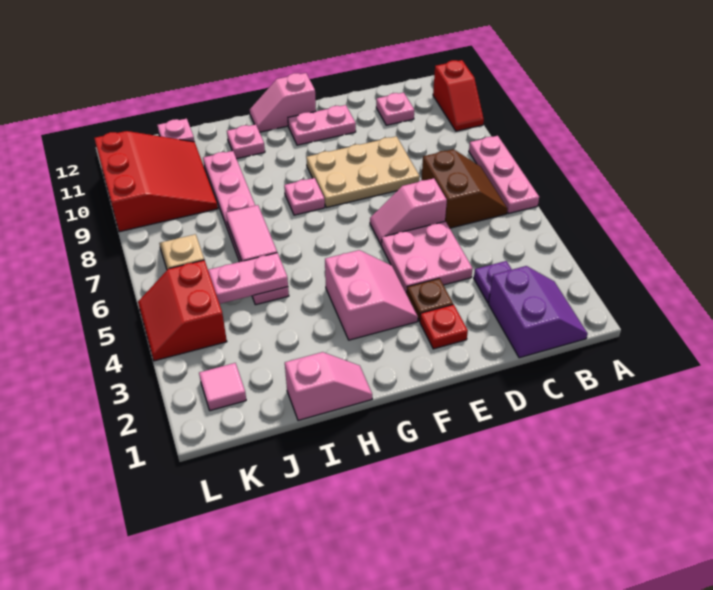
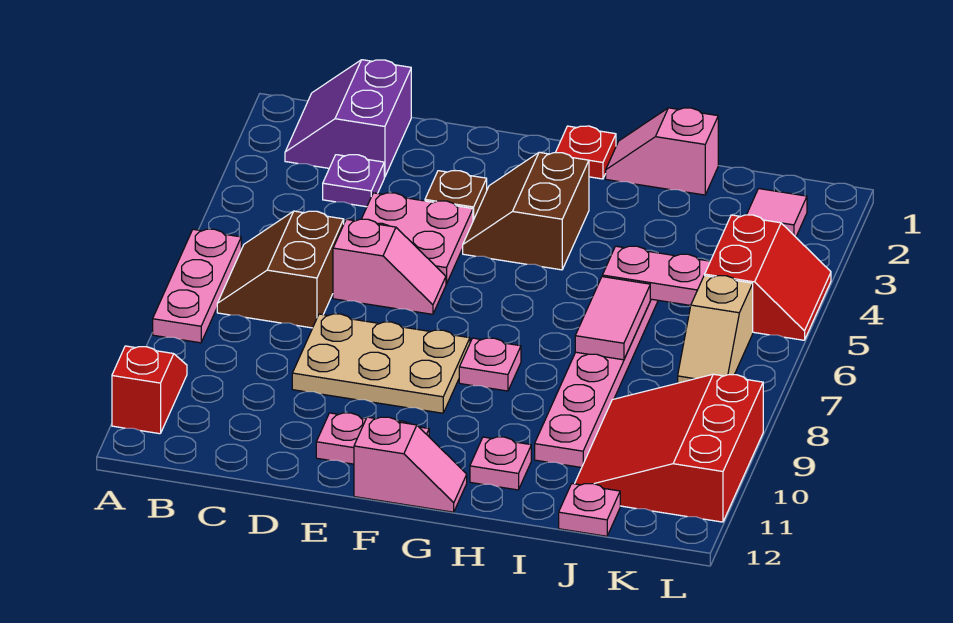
pink plate C11 level 1 -> none
red plate E2 level 1 -> red plate G1 level 1
pink slope F3:G4 level 1 top G -> brown slope F3:G4 level 1 top G

